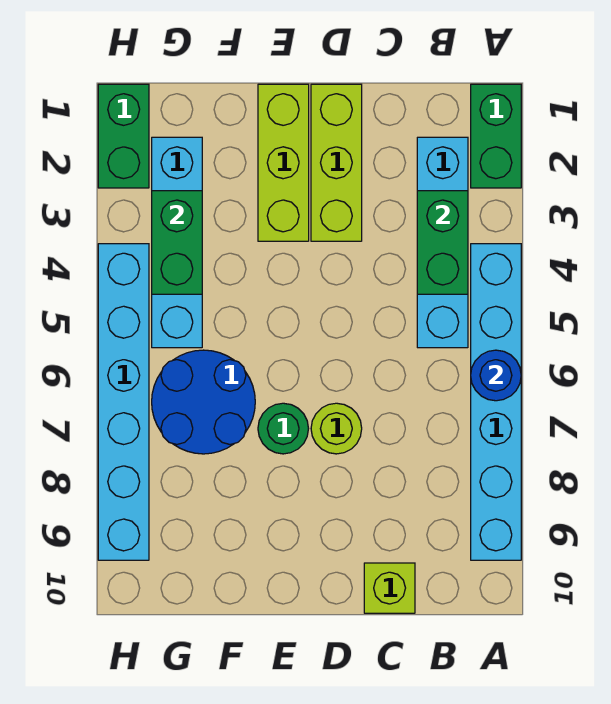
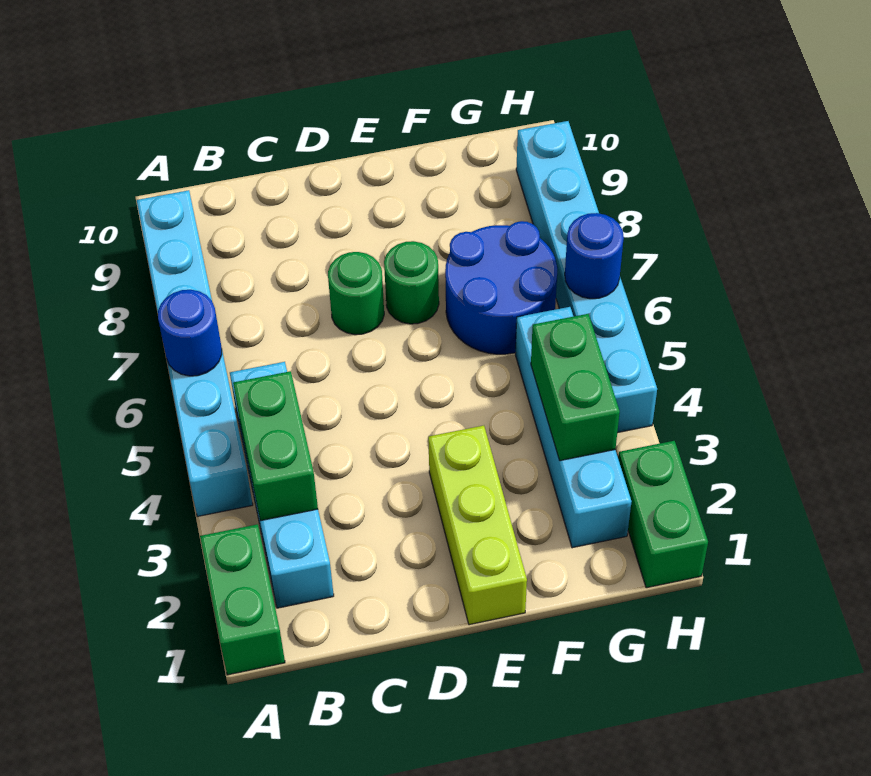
lime brick C10 level 1 -> none
lime brick D1:D3 level 1 -> none
lime round brick D7 level 1 -> green round brick D7 level 1
none -> blue round brick H6 level 2

